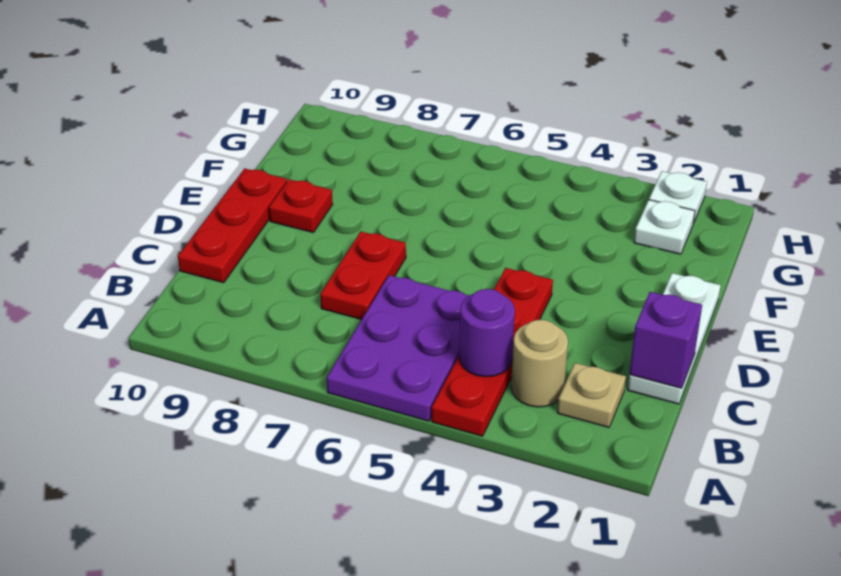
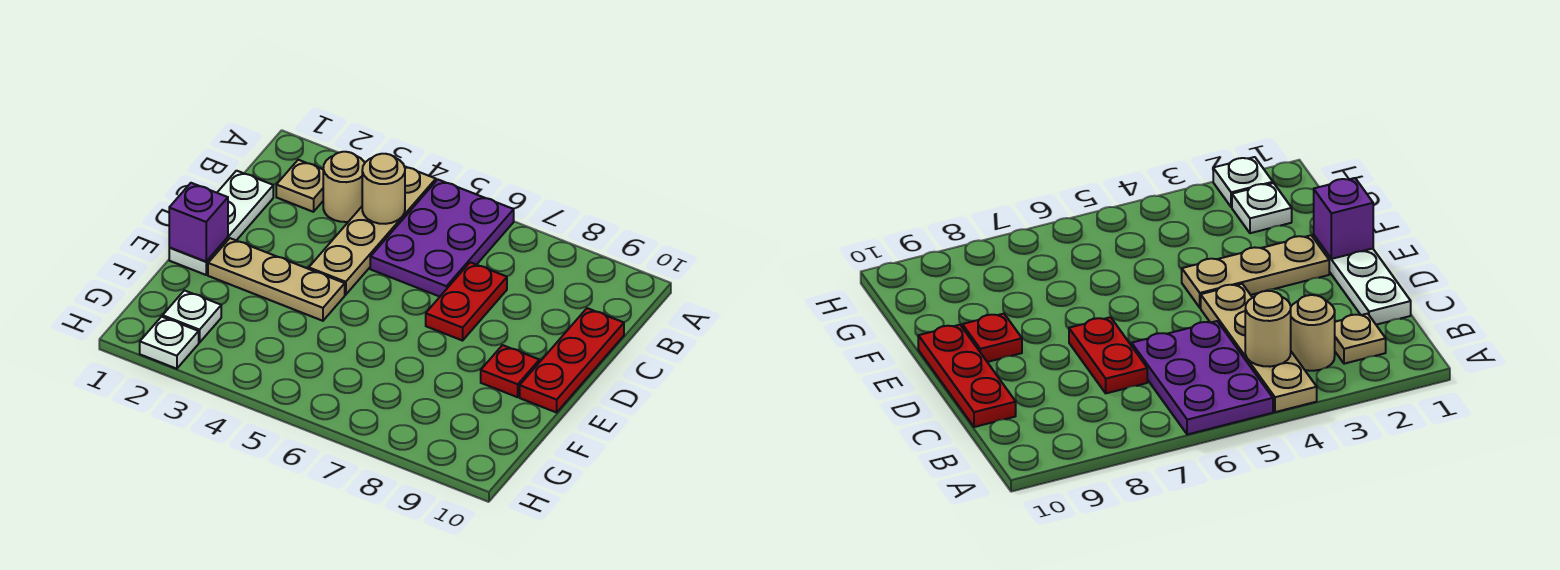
red plate A4:D4 level 1 -> tan plate A4:D4 level 1
purple round brick B4 level 2 -> tan round brick B4 level 2
purple brick C1 level 2 -> purple brick E1 level 2
none -> tan plate E2:E4 level 1

